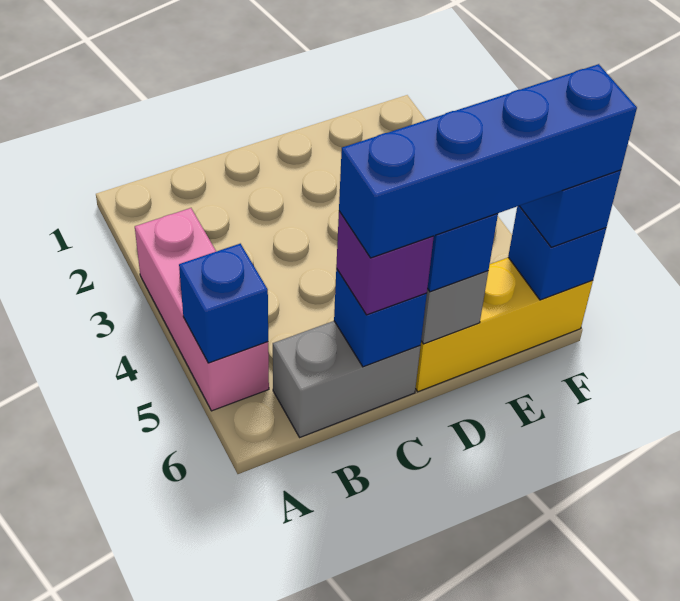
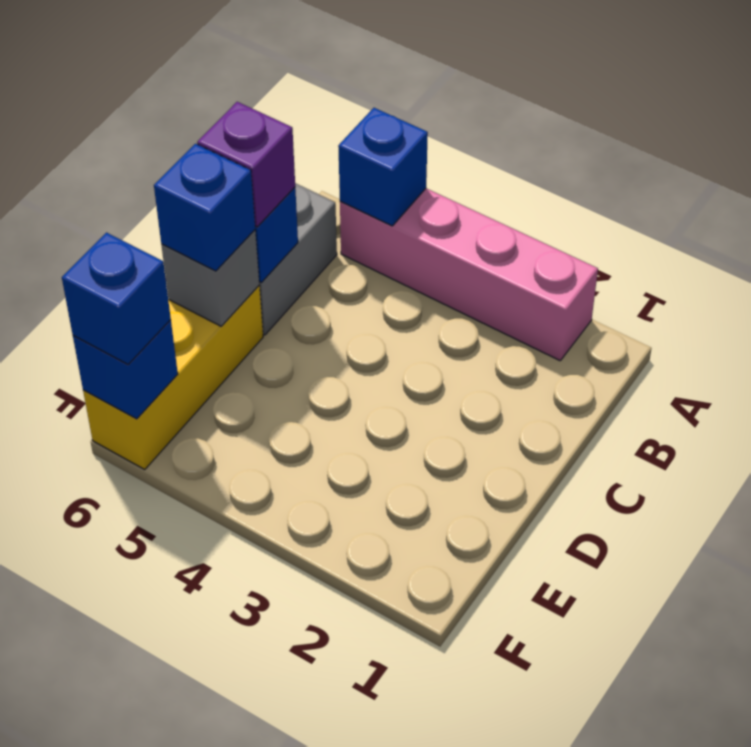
pink brick A3:A5 level 1 -> pink brick A2:A5 level 1
blue brick C6:F6 level 4 -> none

